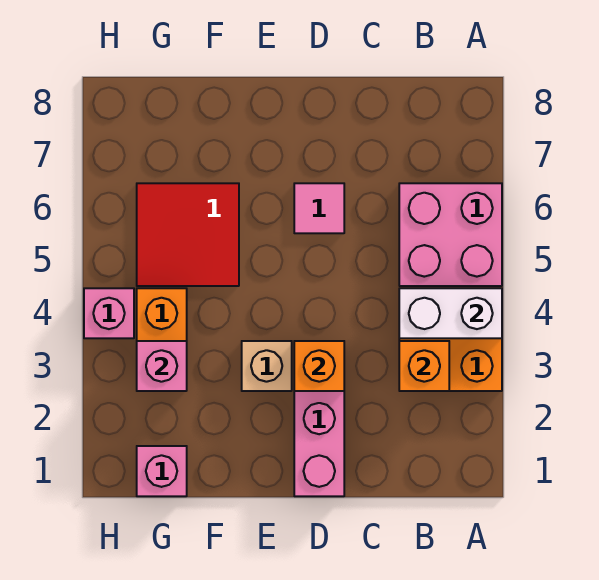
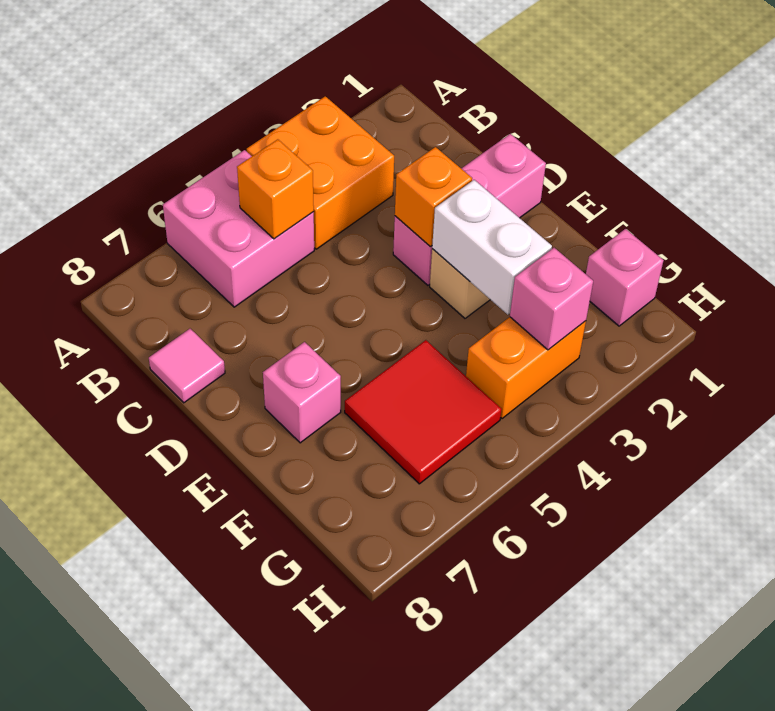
white brick A4:B4 level 2 -> white brick E3:F3 level 2
orange brick B3 level 2 -> orange brick B5 level 2
pink tile D6 level 1 -> pink tile C8 level 1
pink brick H4 level 1 -> pink brick E7 level 1

